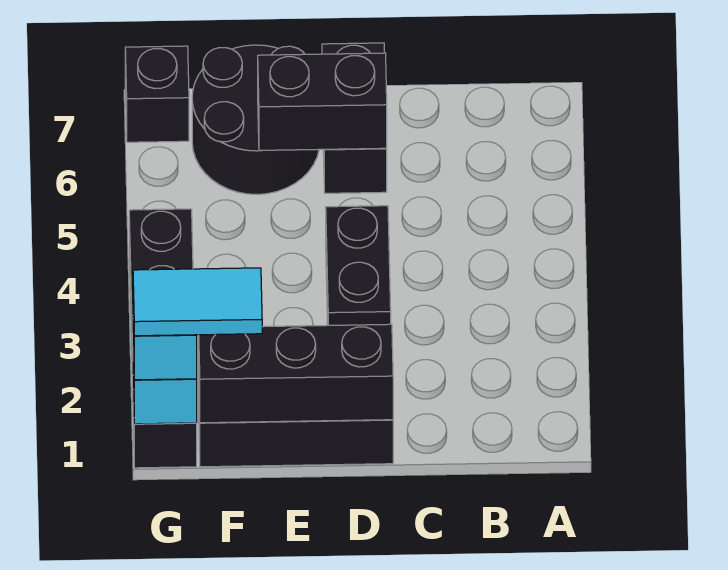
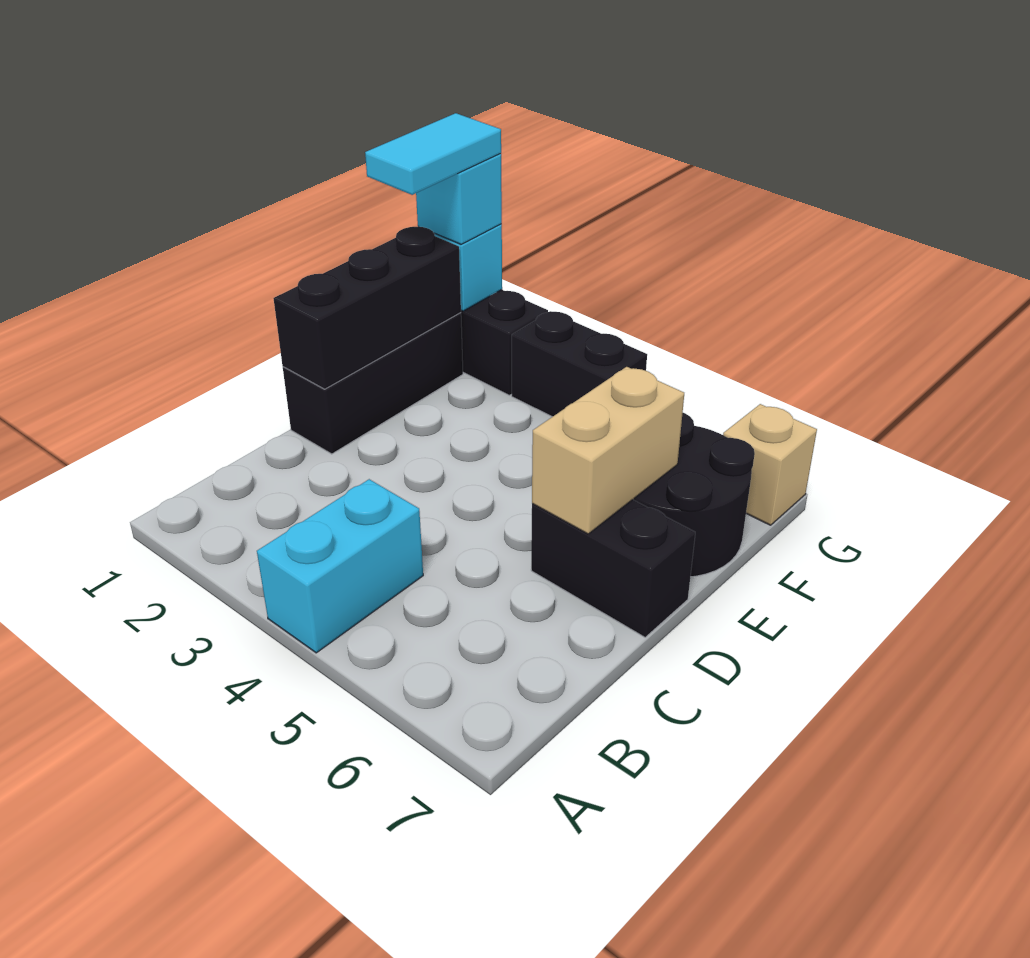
none -> cyan brick A4:B4 level 1
black brick D3:D4 level 1 -> none
black brick D6:E6 level 2 -> tan brick D6:E6 level 2
black brick G7 level 1 -> tan brick G7 level 1

